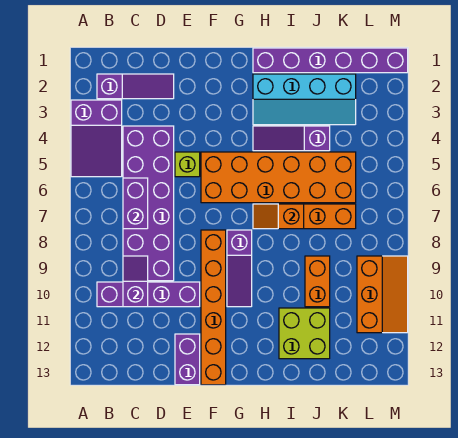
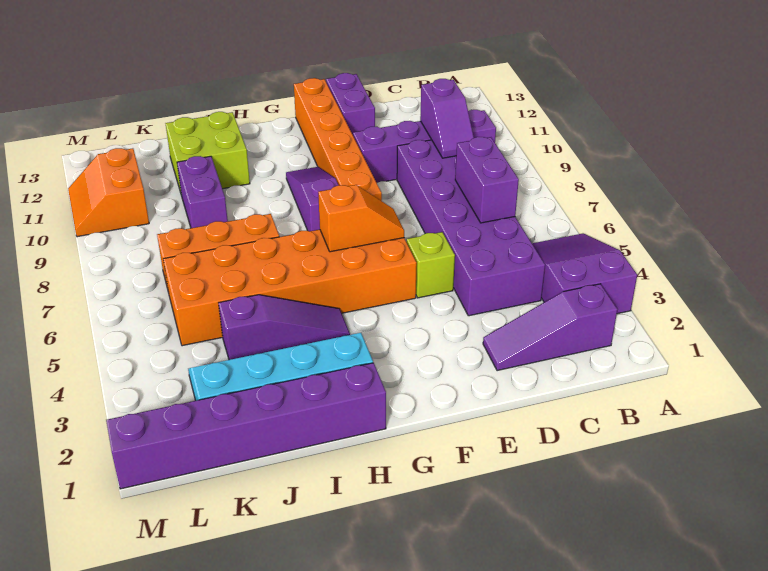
orange slope H7:I7 level 2 top I -> orange slope F6:G6 level 2 top G
orange brick J9:J10 level 1 -> purple brick J9:J10 level 1
orange slope L9:M11 level 1 top L -> orange slope L10:M11 level 1 top L

